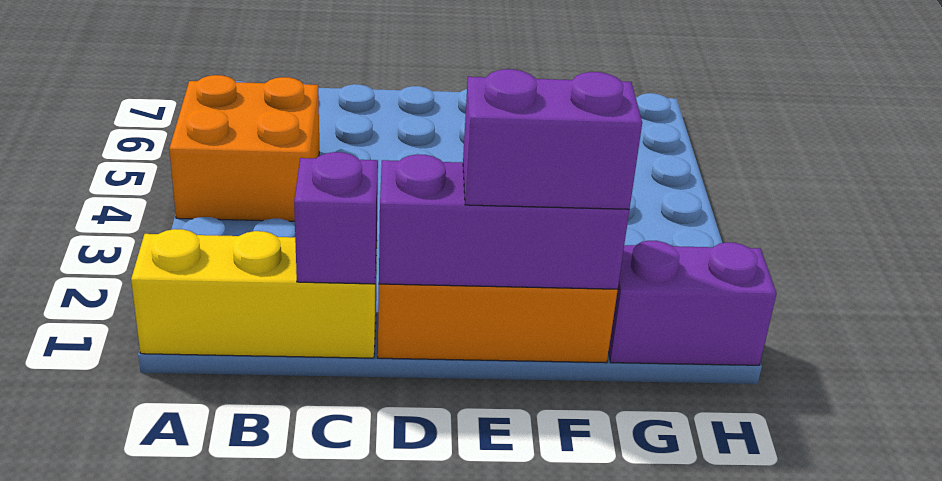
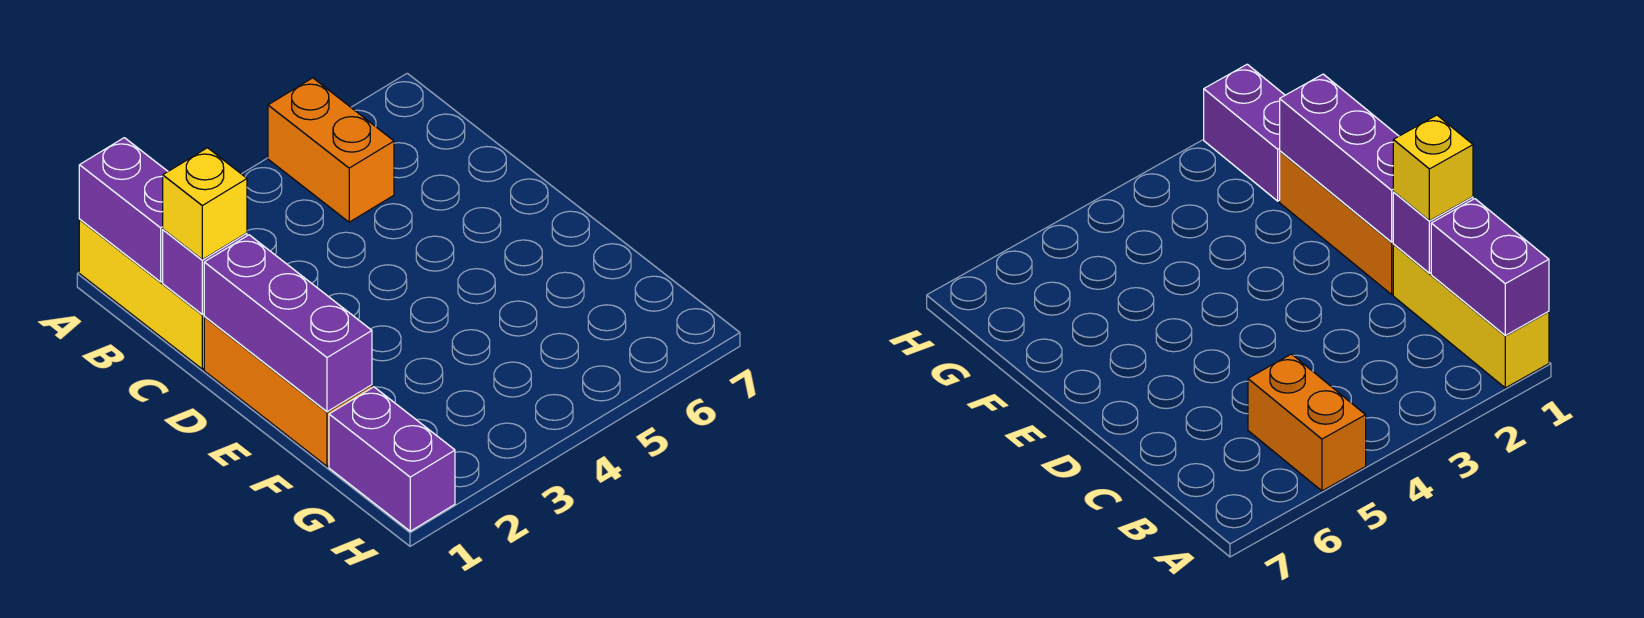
orange brick A4:B5 level 1 -> orange brick A5:B5 level 1
none -> yellow brick C1 level 3
purple brick E1:F1 level 3 -> purple brick A1:B1 level 2

